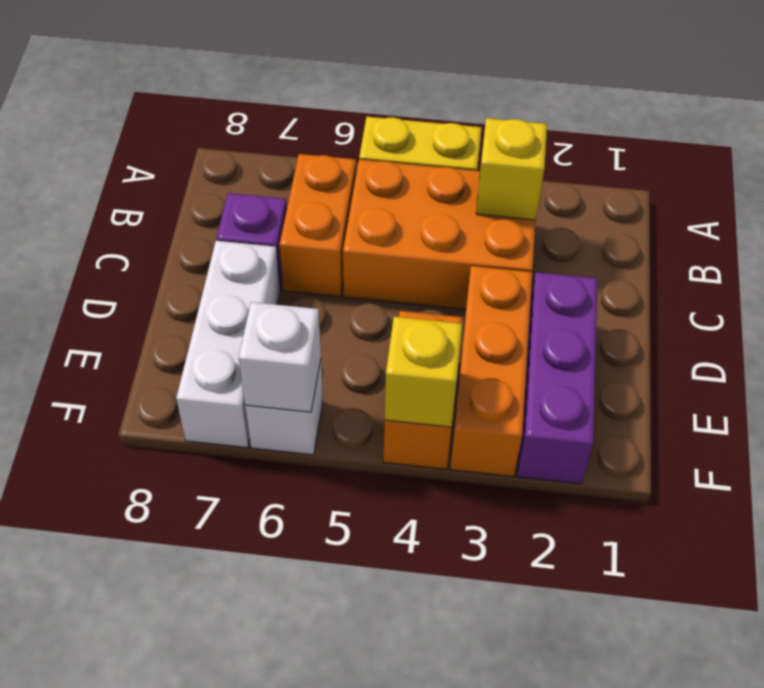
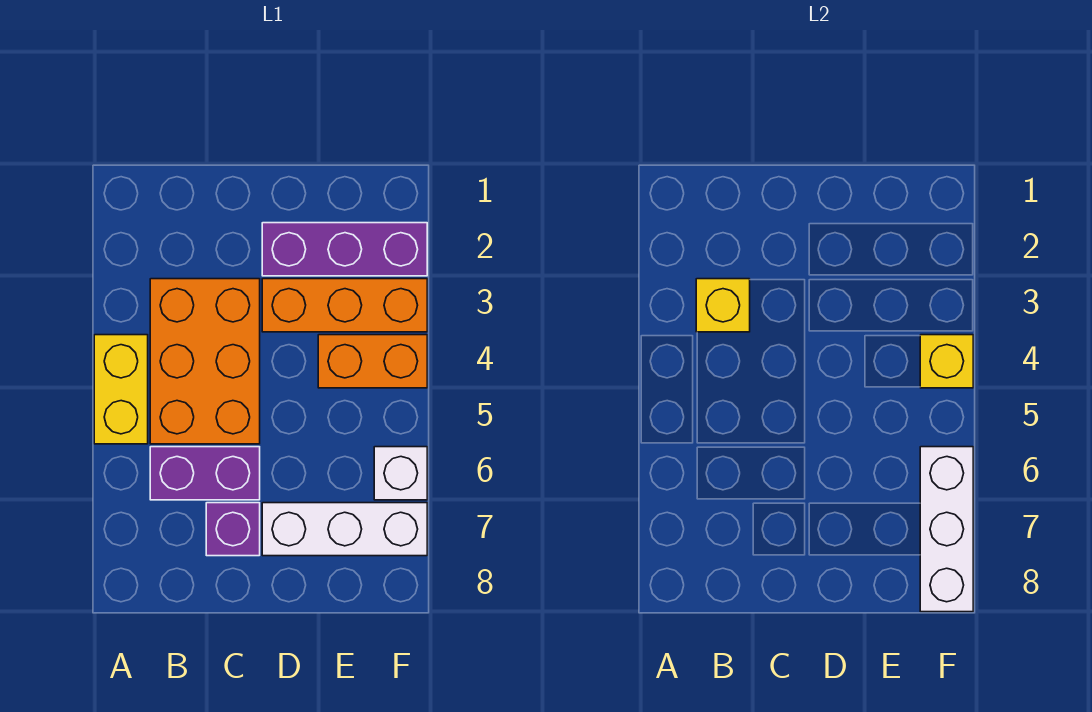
orange brick B6:C6 level 1 -> purple brick B6:C6 level 1
white brick F6 level 2 -> white brick F6:F8 level 2

